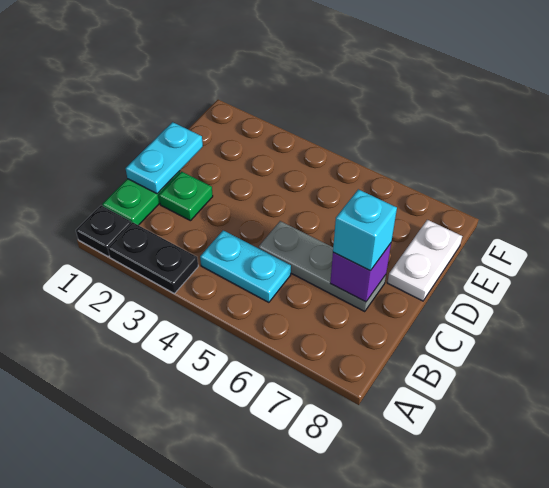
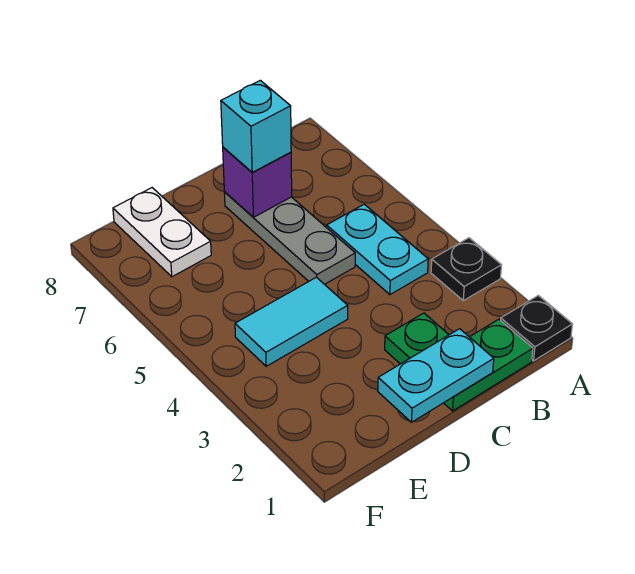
black plate A2:A3 level 1 -> black plate A3 level 1
none -> cyan tile D4:E4 level 1
white plate D8:E8 level 1 -> white plate E7:E8 level 1

